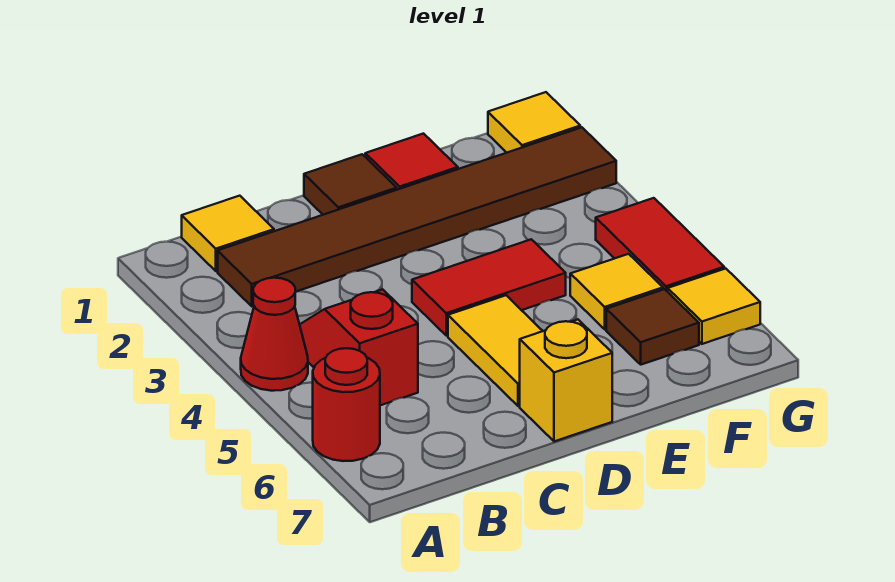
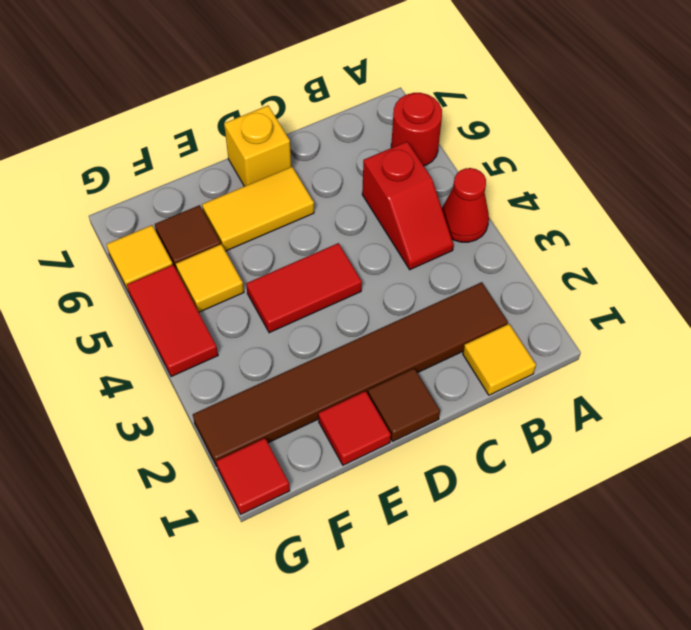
yellow tile D5:D6 level 1 -> yellow tile D6:E6 level 1
yellow tile G1 level 1 -> red tile G1 level 1

